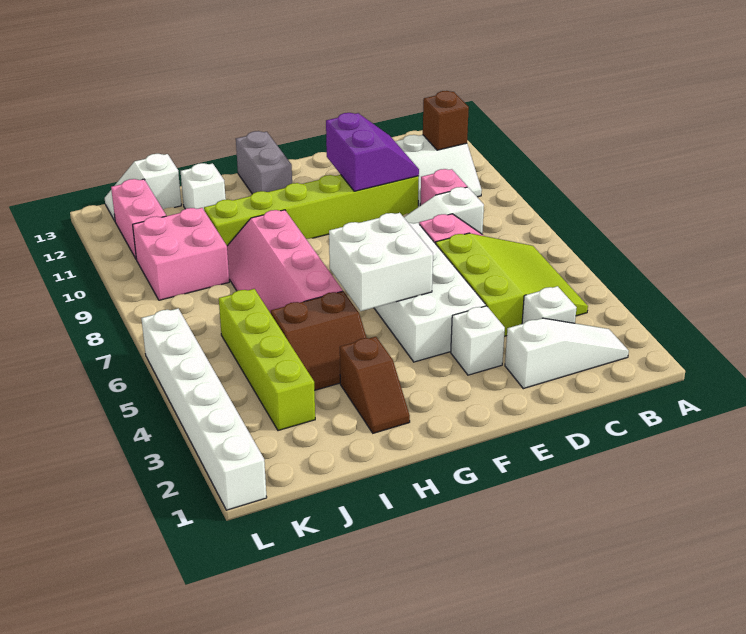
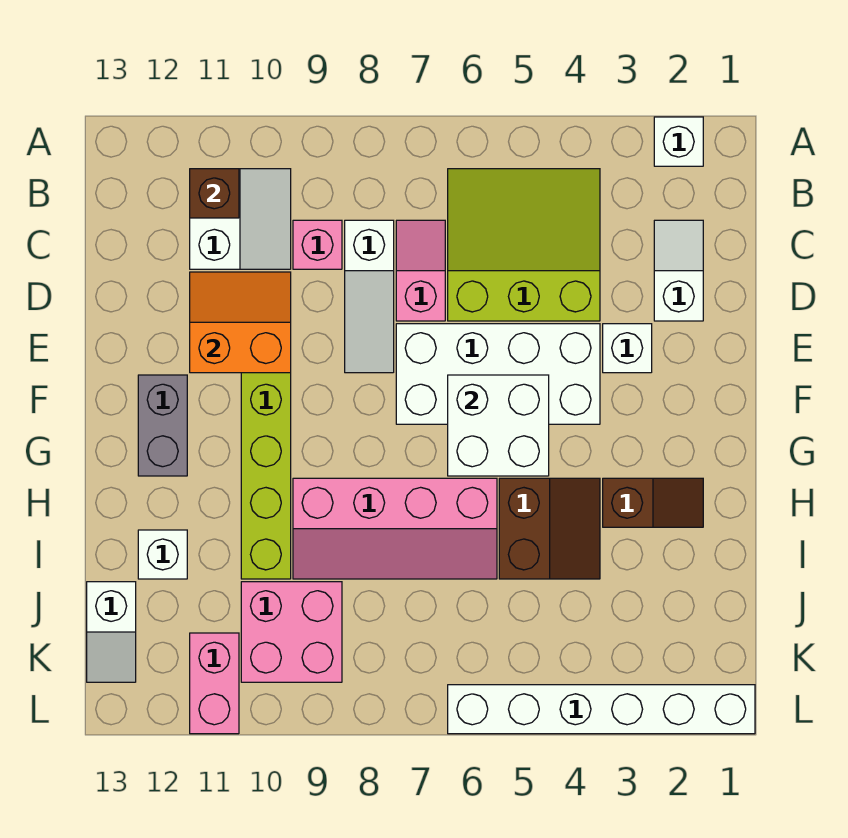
white slope B2:D2 level 1 top D -> white slope C2:D2 level 1 top D
white brick C3 level 1 -> white brick A2 level 1
purple slope D10:E11 level 2 top E -> orange slope D10:E11 level 2 top E
grey brick G12:G13 level 1 -> grey brick F12:G12 level 1
lime brick J3:J6 level 1 -> none
pink brick K11:K12 level 1 -> pink brick K11:L11 level 1

